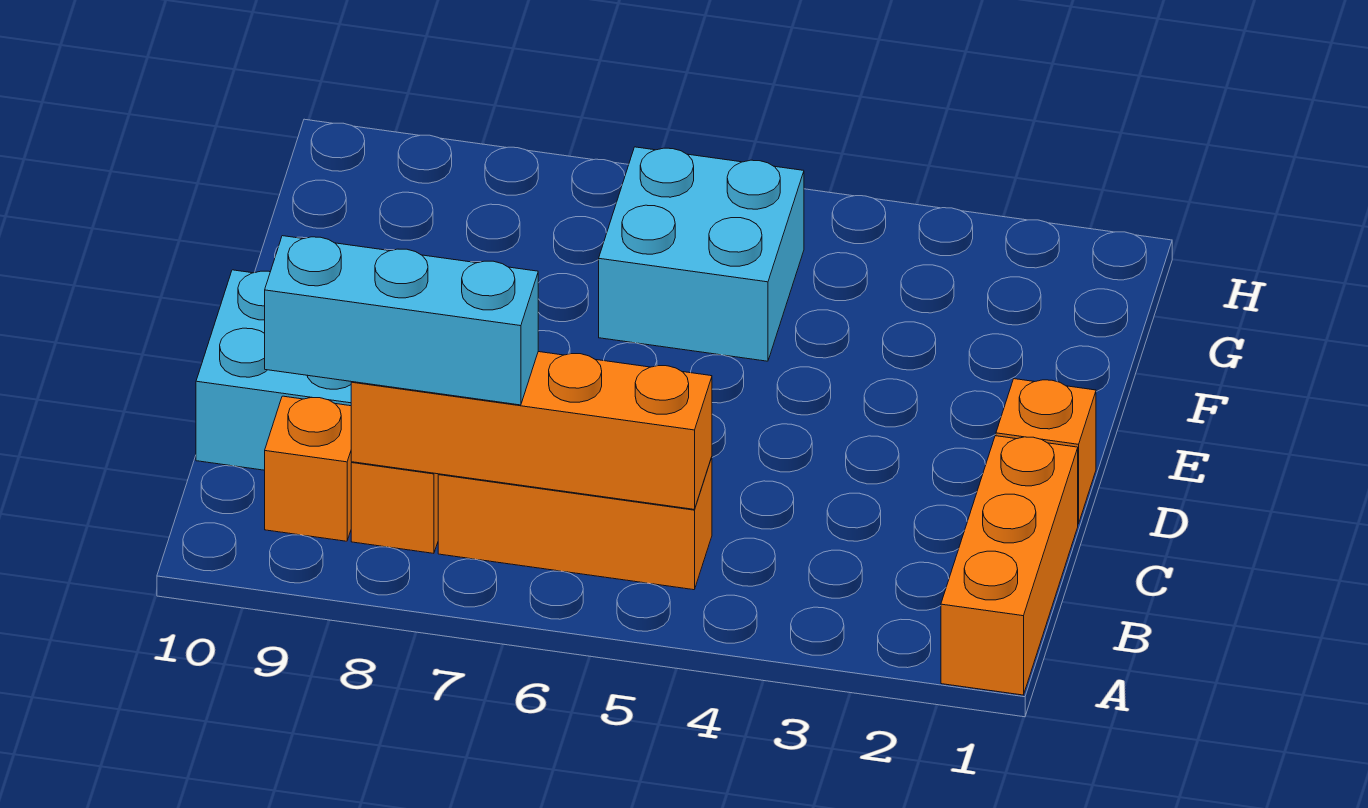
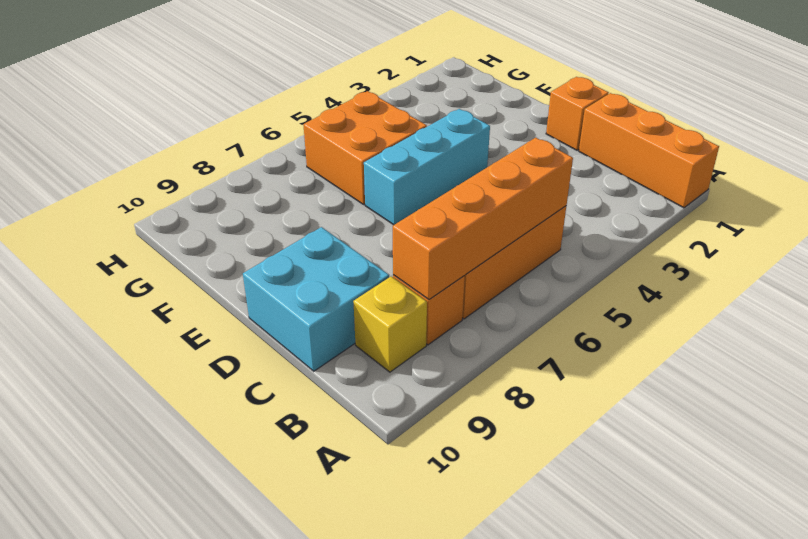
cyan brick B7:B9 level 3 -> cyan brick E4:E6 level 1
orange brick B9 level 1 -> yellow brick B9 level 1
cyan brick F5:G6 level 1 -> orange brick F5:G6 level 1

